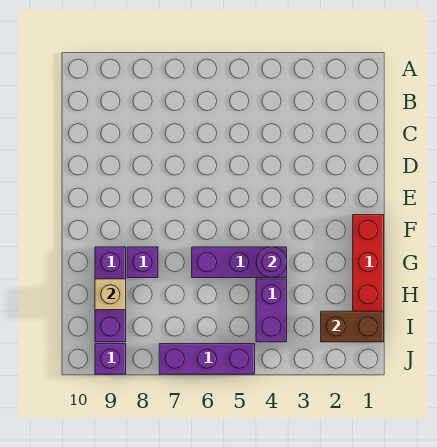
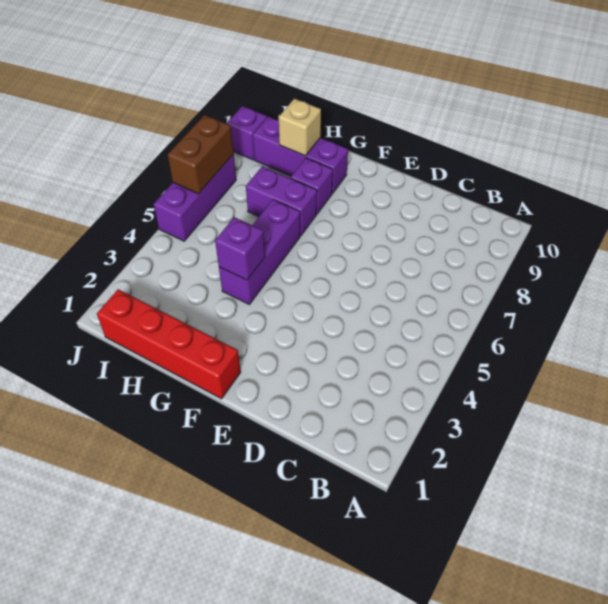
purple round brick G4 level 2 -> purple brick G4 level 2
purple brick H4:I4 level 1 -> purple brick G7:H7 level 1
brown brick I1:I2 level 2 -> brown brick J6:J7 level 2

